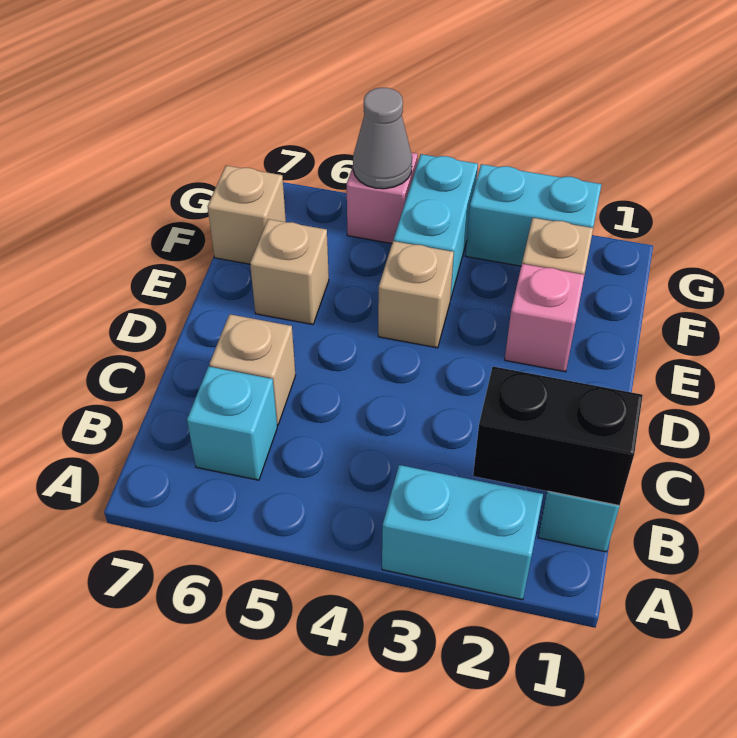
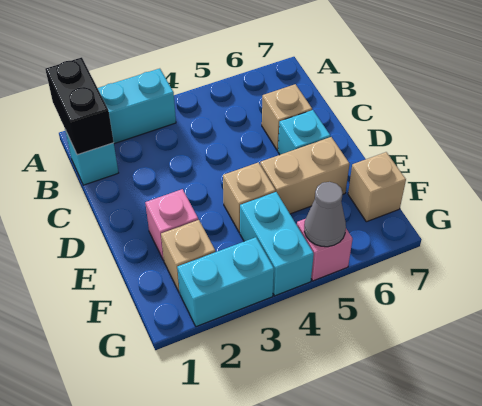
black brick B1:B2 level 2 -> black brick A1:B1 level 2
cyan brick B6 level 1 -> cyan brick D6 level 1
tan brick E6 level 1 -> tan brick E5:E6 level 1

